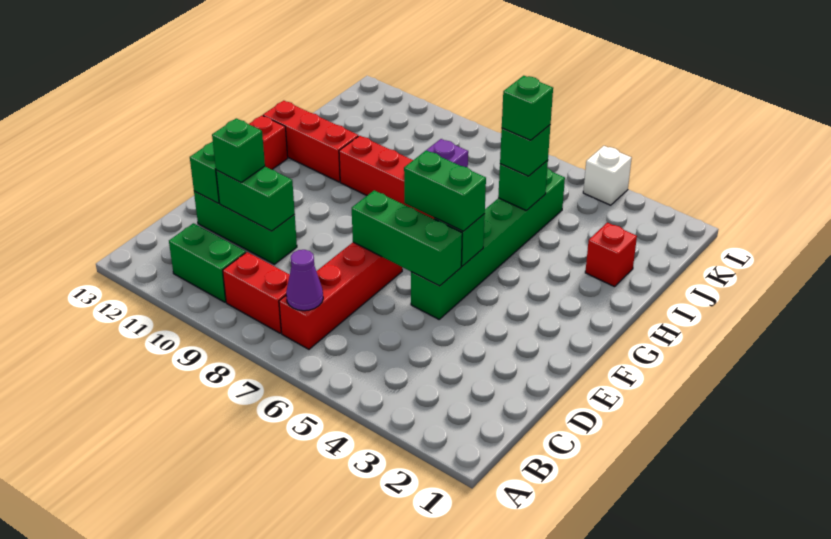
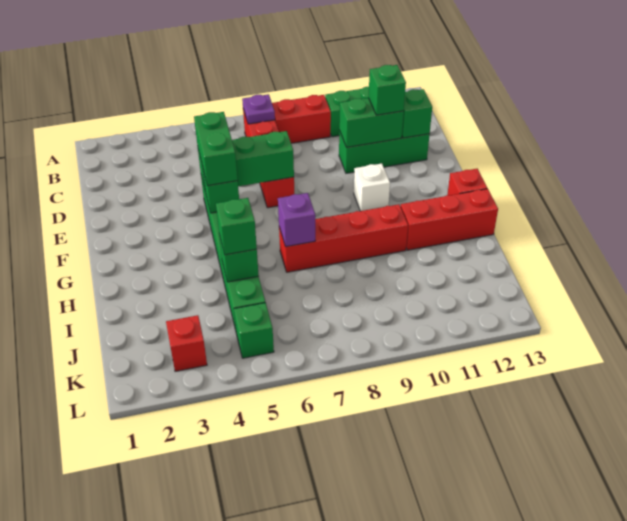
purple cone B7 level 2 -> purple plate B7 level 2
green brick F5:F6 level 3 -> green brick E5:F5 level 3
red brick I2 level 1 -> red brick K3 level 1
green brick I5 level 4 -> green brick K5 level 1
white brick L4 level 1 -> white brick F10 level 1

